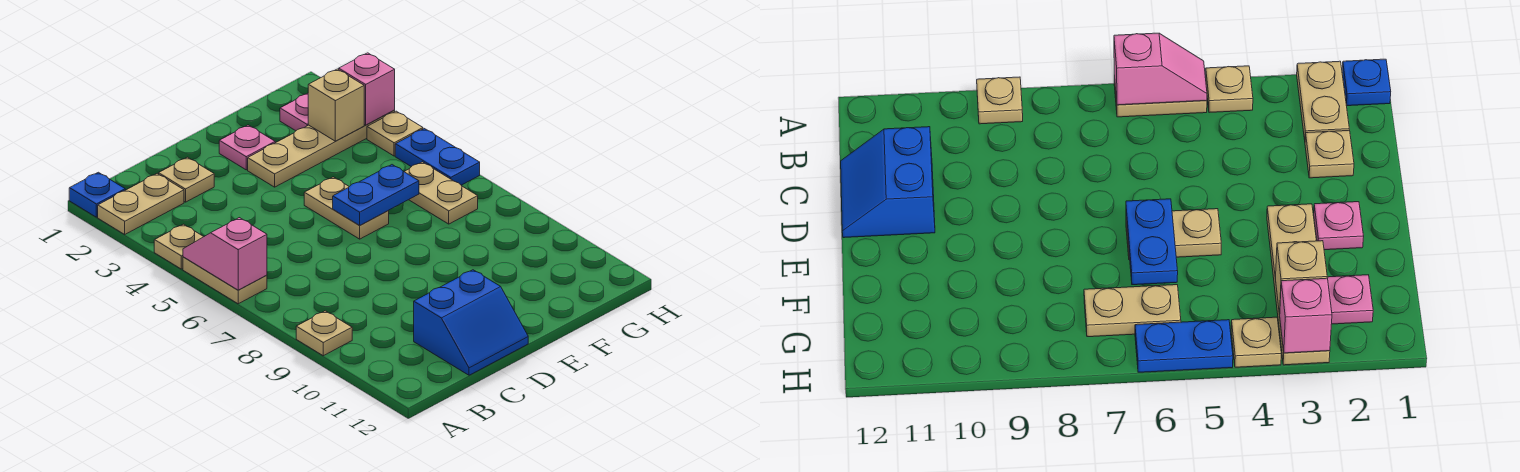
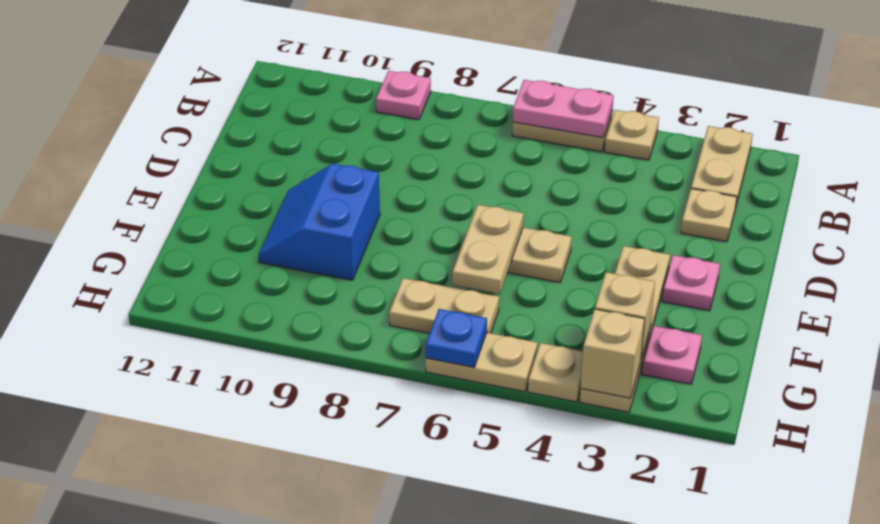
blue plate A1 level 1 -> blue plate H6 level 2
pink slope A5:A6 level 2 top 6 -> pink plate A5:A6 level 2
tan plate A9 level 1 -> pink plate A9 level 1
blue slope C11:D12 level 1 top 11 -> blue slope E9:F10 level 1 top 9
blue plate E6:F6 level 2 -> tan plate E6:F6 level 2
pink brick H3 level 2 -> tan brick H3 level 2
blue plate H5:H6 level 1 -> tan plate H5:H6 level 1

